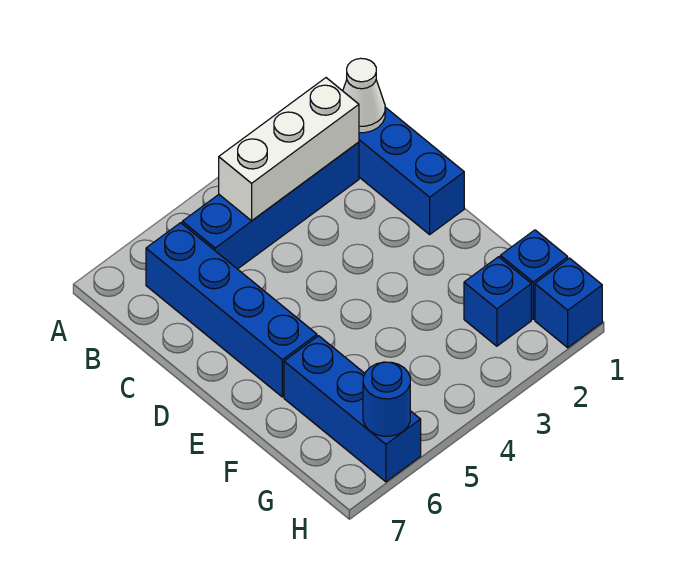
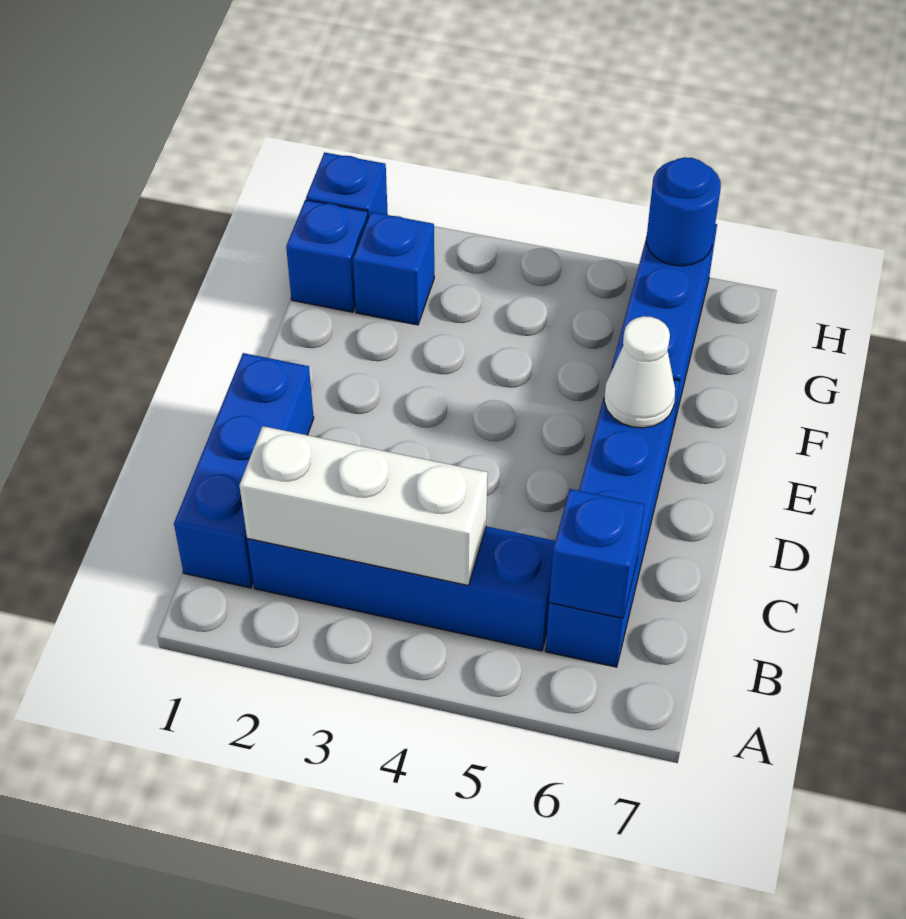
white cone B1 level 2 -> white cone E6 level 2
none -> blue brick B6 level 2

